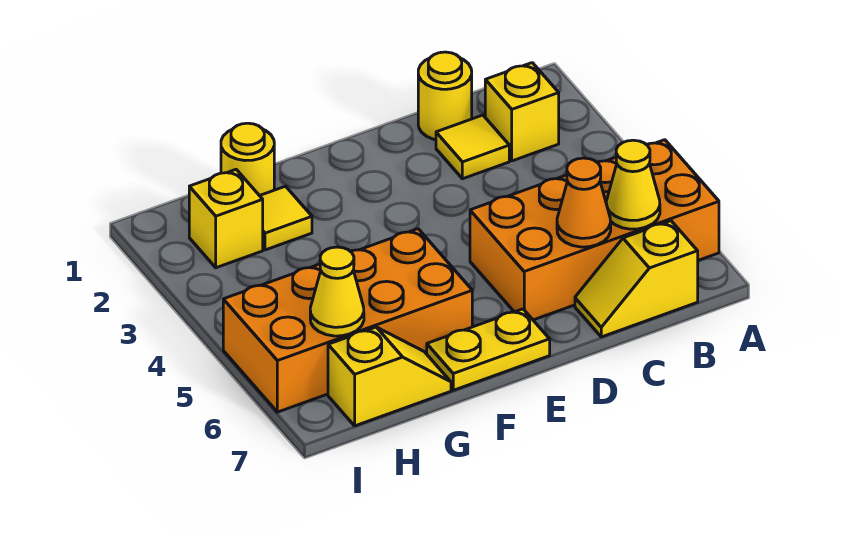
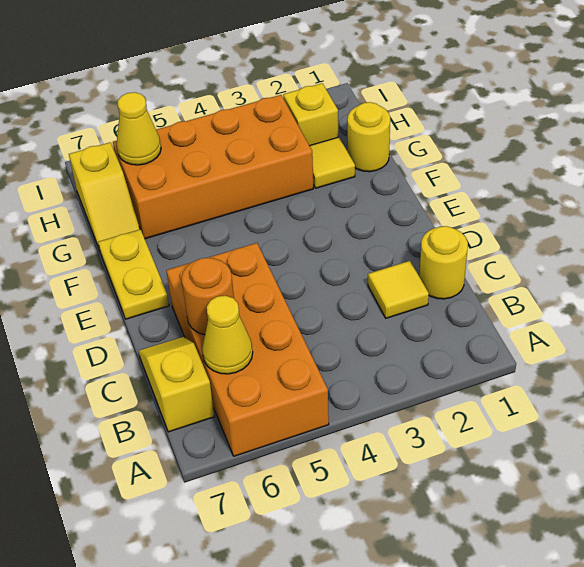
yellow brick B2 level 1 -> none
orange cone C6 level 2 -> orange round brick C6 level 2
orange brick F5:I6 level 1 -> orange brick G3:H6 level 1

